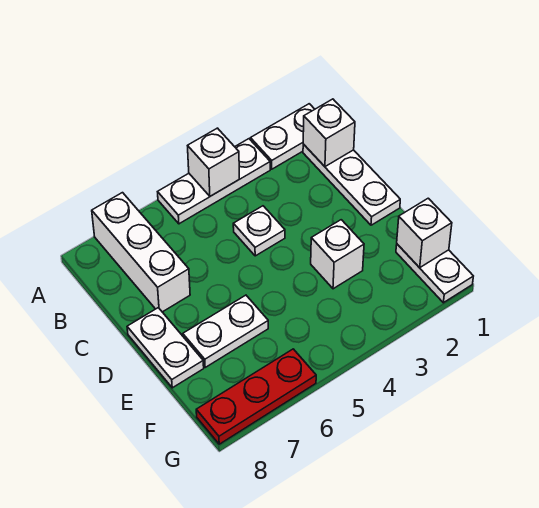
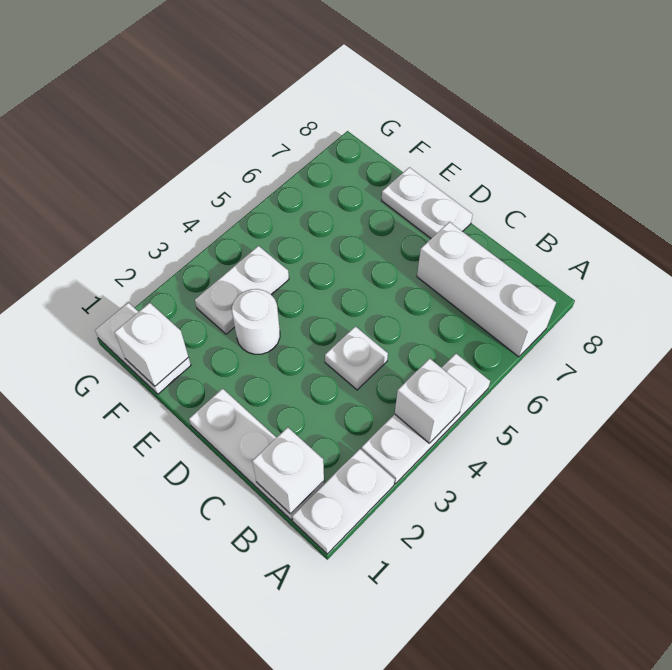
white brick E3 level 1 -> white round brick E3 level 1
white plate E6:E7 level 1 -> white plate F3:F4 level 1
red plate G6:G8 level 1 -> none

